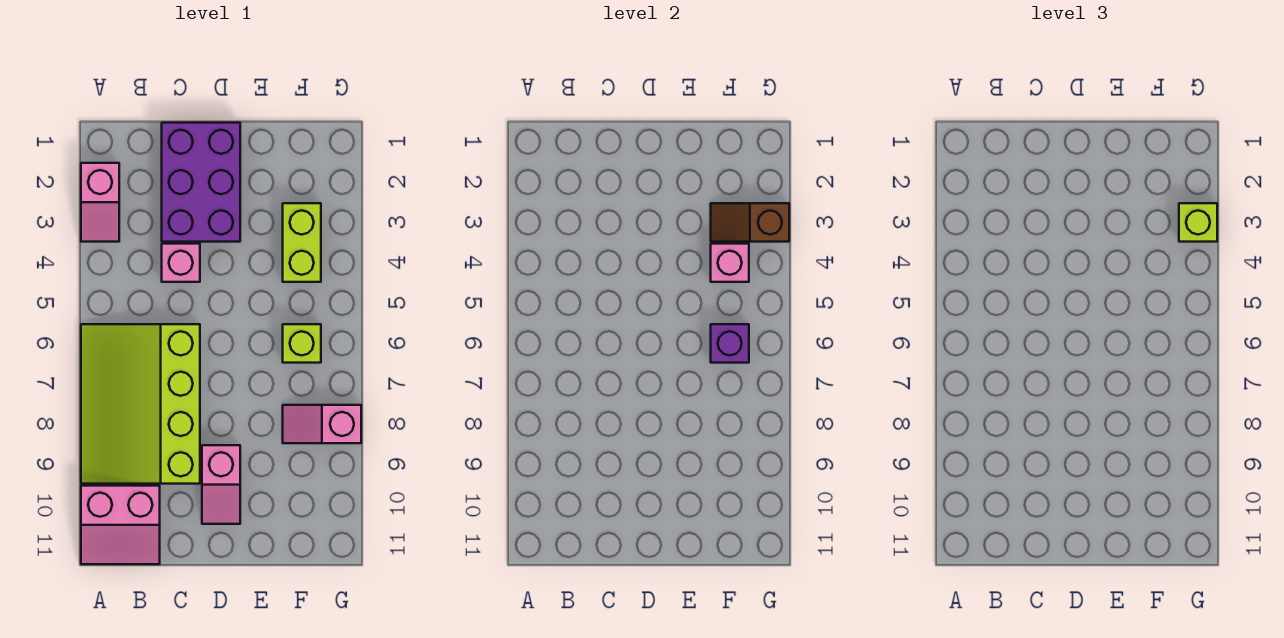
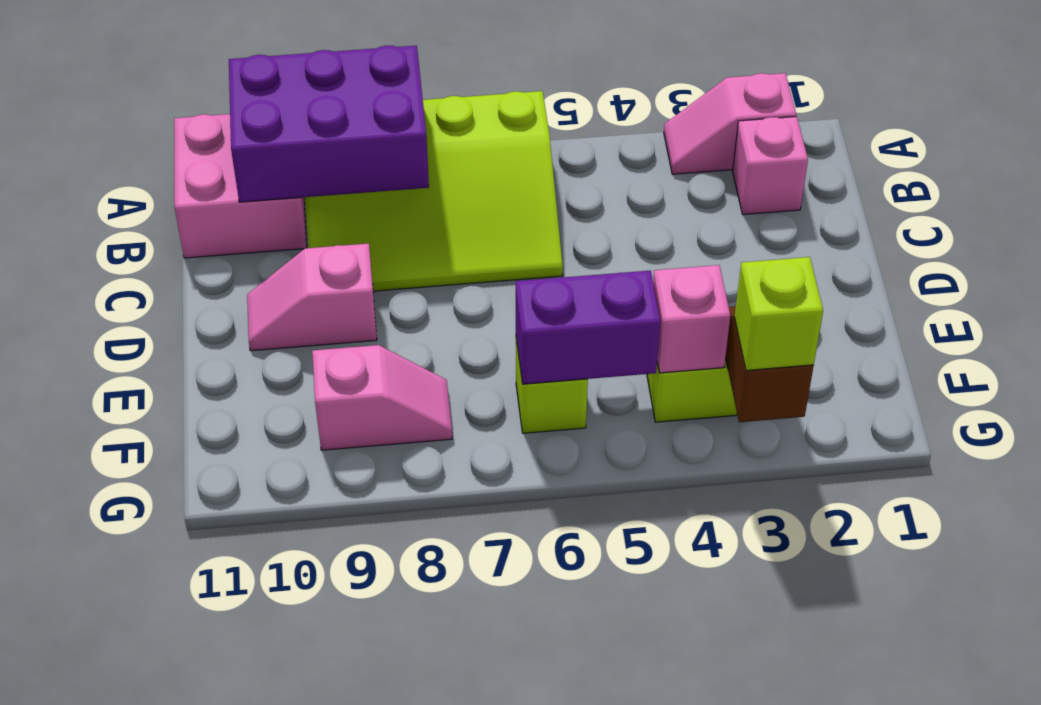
lime slope A6:C9 level 1 top C -> lime slope A6:C9 level 1 top A
pink slope A10:B11 level 1 top 10 -> pink brick A10:B11 level 1
purple brick C1:D3 level 1 -> purple brick A8:B10 level 2
pink brick C4 level 1 -> pink brick B2 level 1
purple brick F6 level 2 -> purple brick F5:F6 level 2
pink slope F8:G8 level 1 top G -> pink slope F8:F9 level 1 top 9

